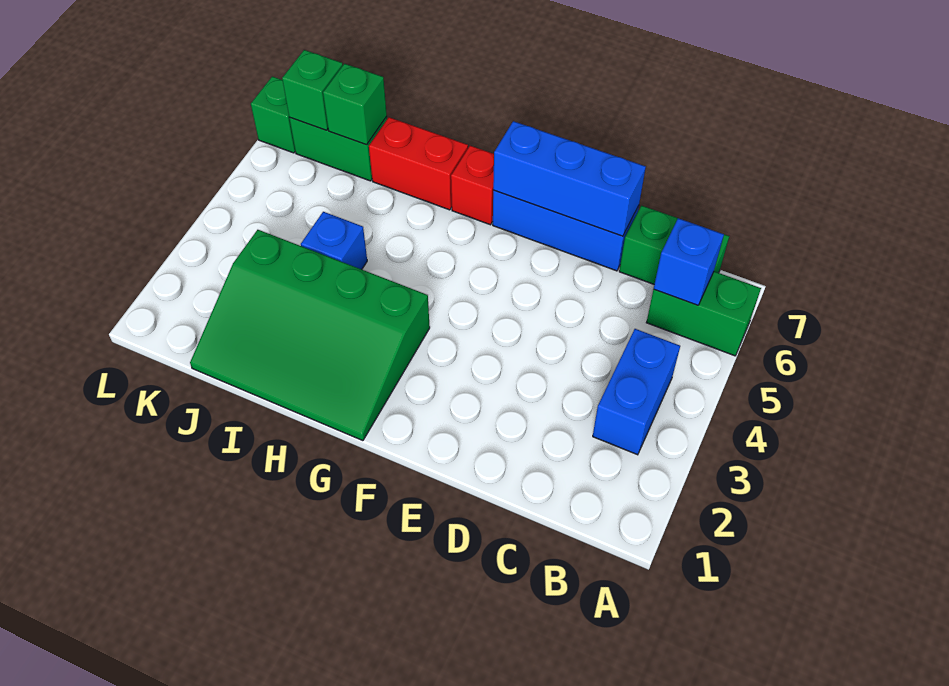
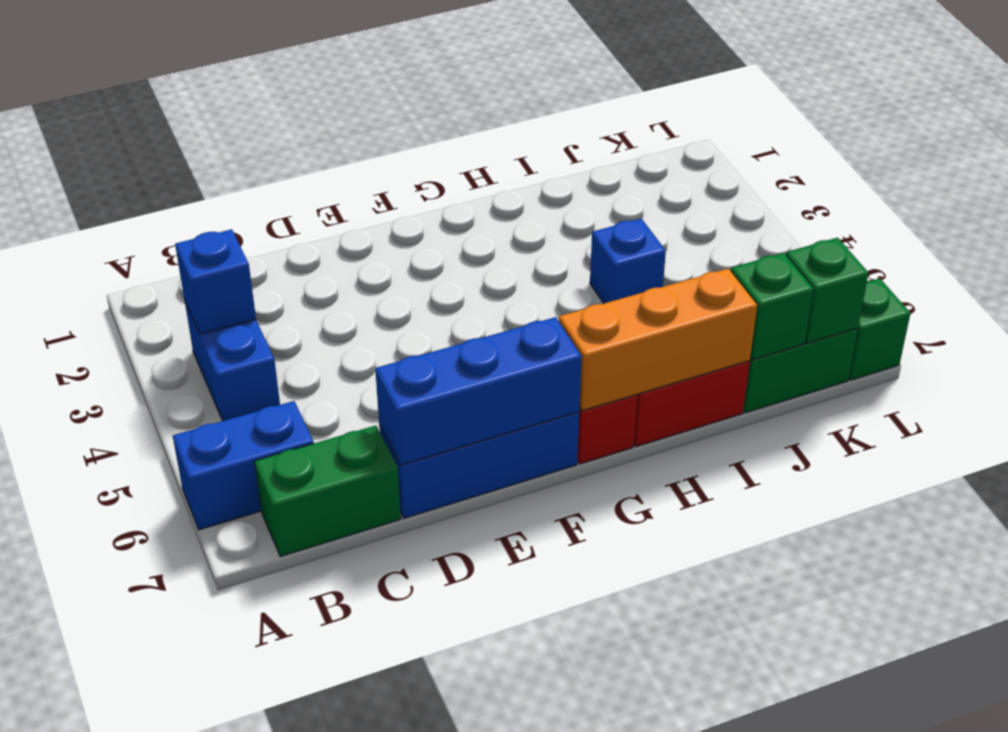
green brick A6:B6 level 1 -> blue brick A6:B6 level 1
blue brick B6 level 2 -> blue brick B3 level 2
green slope G1:J3 level 1 top 3 -> none
none -> orange brick G7:I7 level 2

